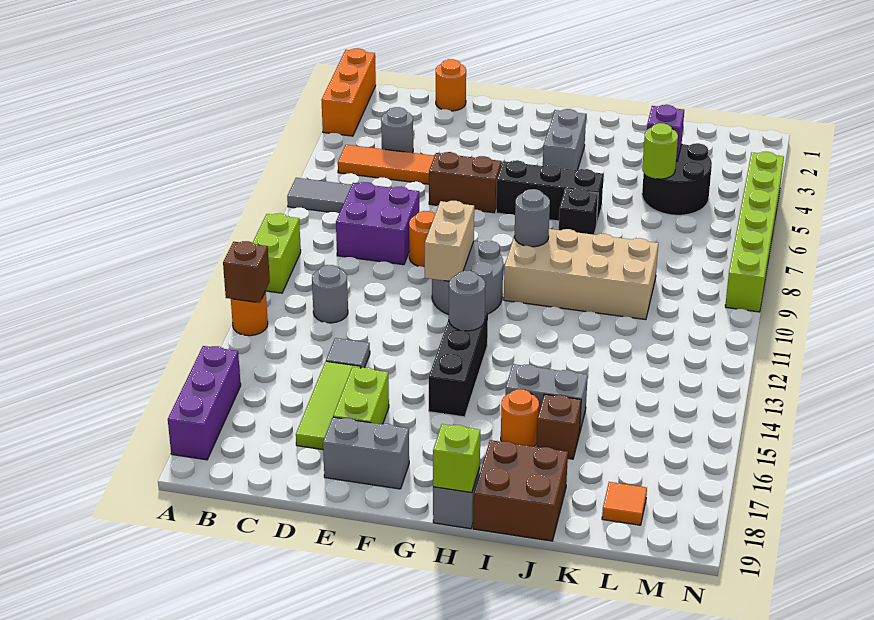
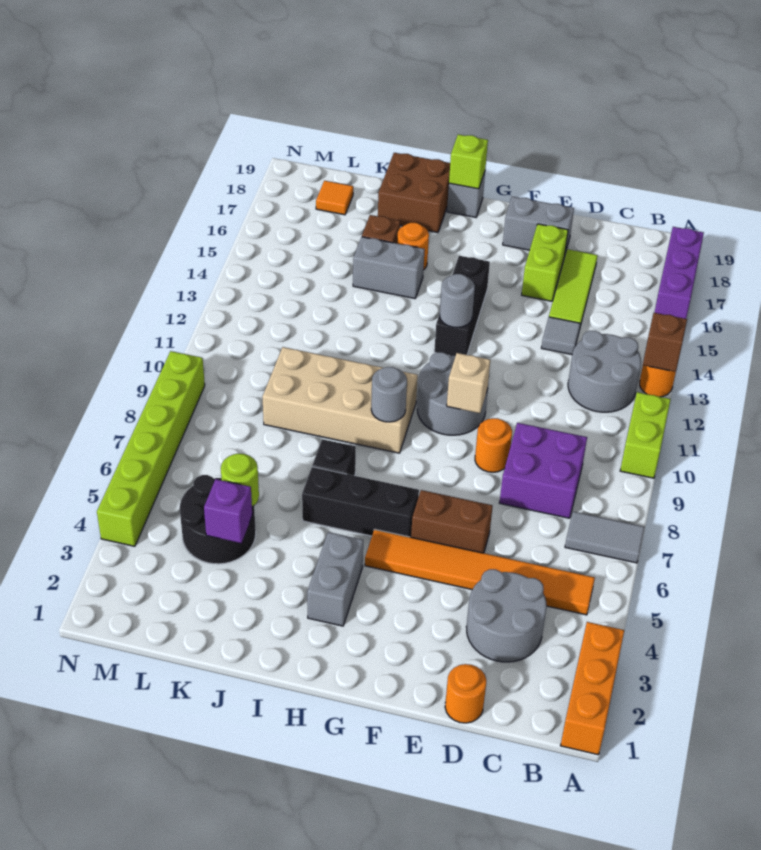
grey round brick C4 level 1 -> grey round brick C3:D4 level 1
grey round brick C12 level 1 -> grey round brick B12:C13 level 1
tan brick F10:F11 level 2 -> tan brick F10 level 2

